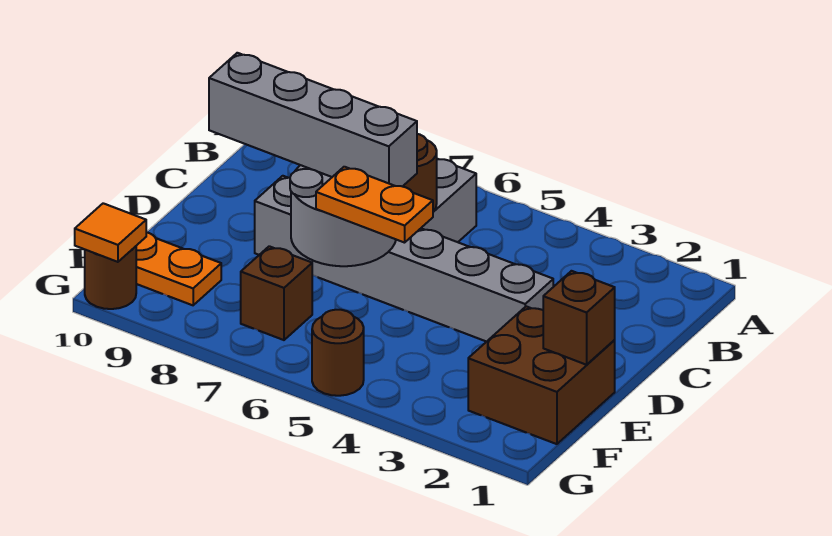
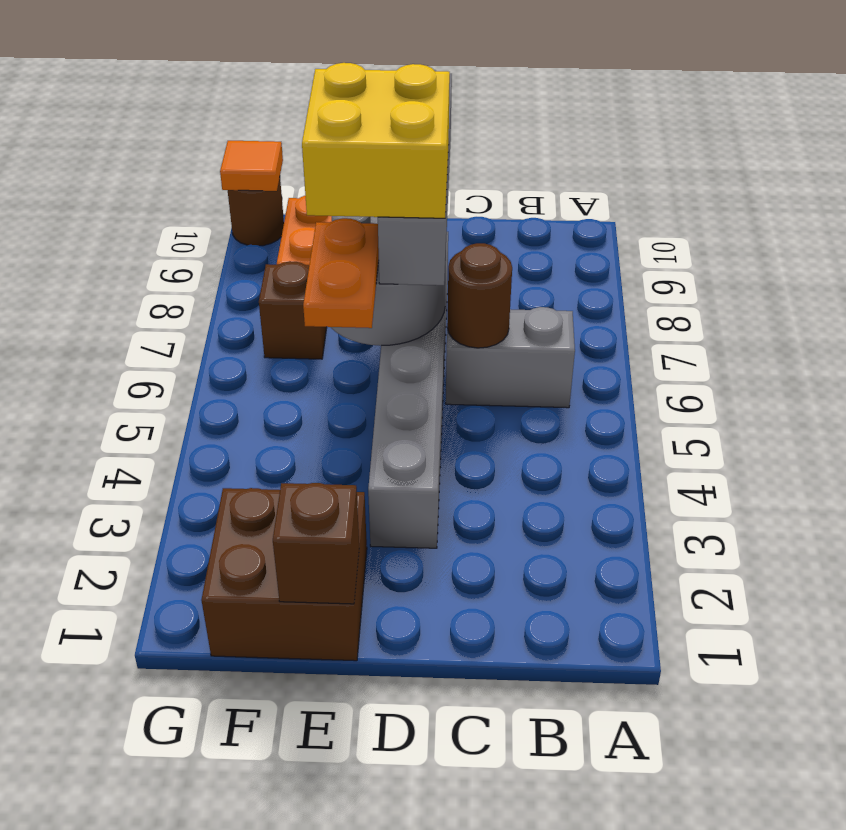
none -> yellow brick D6:E7 level 4
brown round brick G5 level 1 -> none

